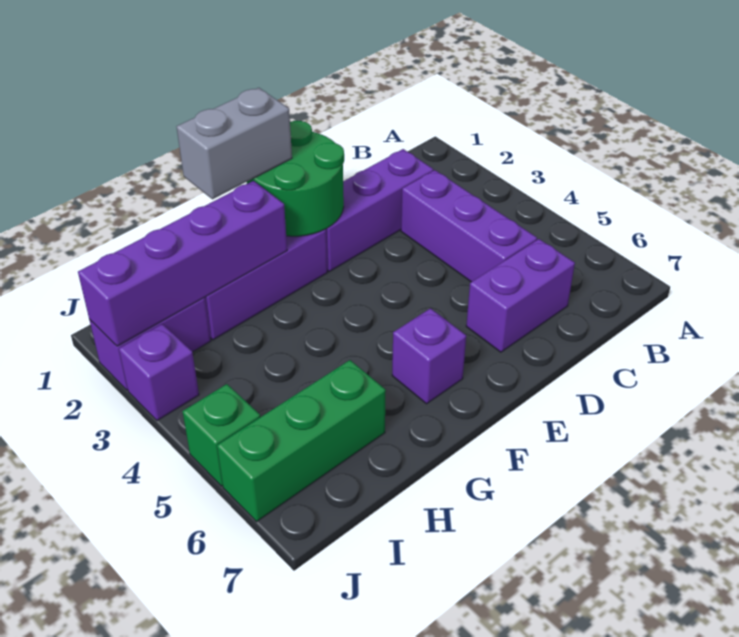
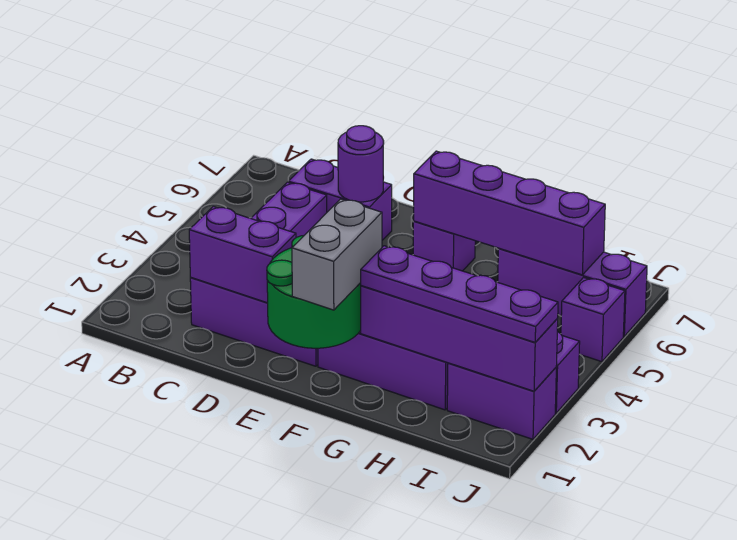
none -> purple brick C2:D2 level 2
none -> purple round brick D6 level 2
grey brick F1:G1 level 3 -> grey brick F1:F2 level 3
none -> purple brick F6:I6 level 2
none -> purple plate G2:J2 level 3
green brick H6:J6 level 1 -> purple brick H6:J6 level 1
green brick J5 level 1 -> purple brick J5 level 1

